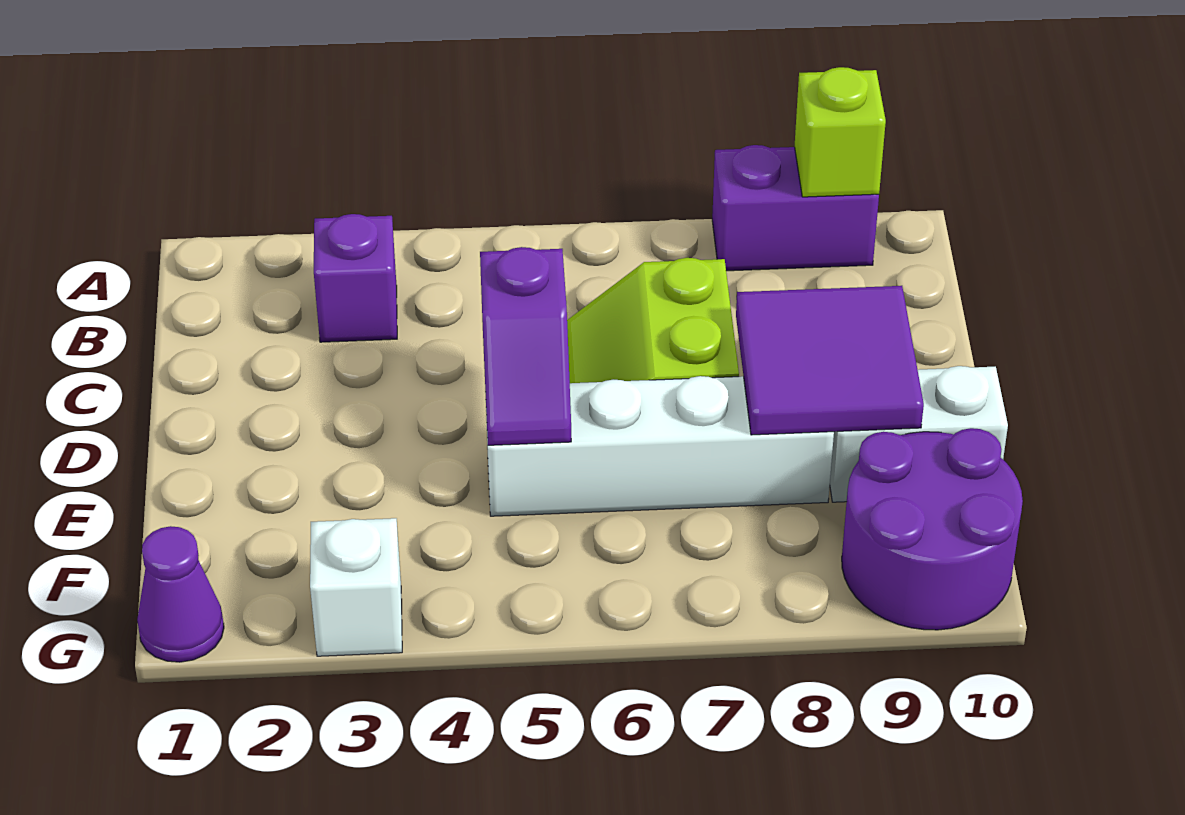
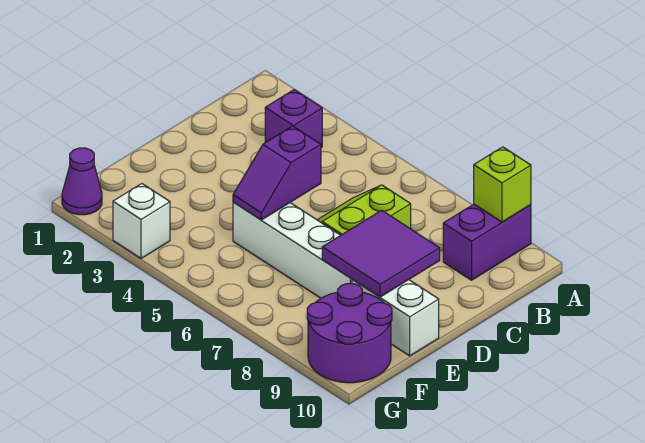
purple brick A8:A9 level 1 -> purple brick A9:B9 level 1

